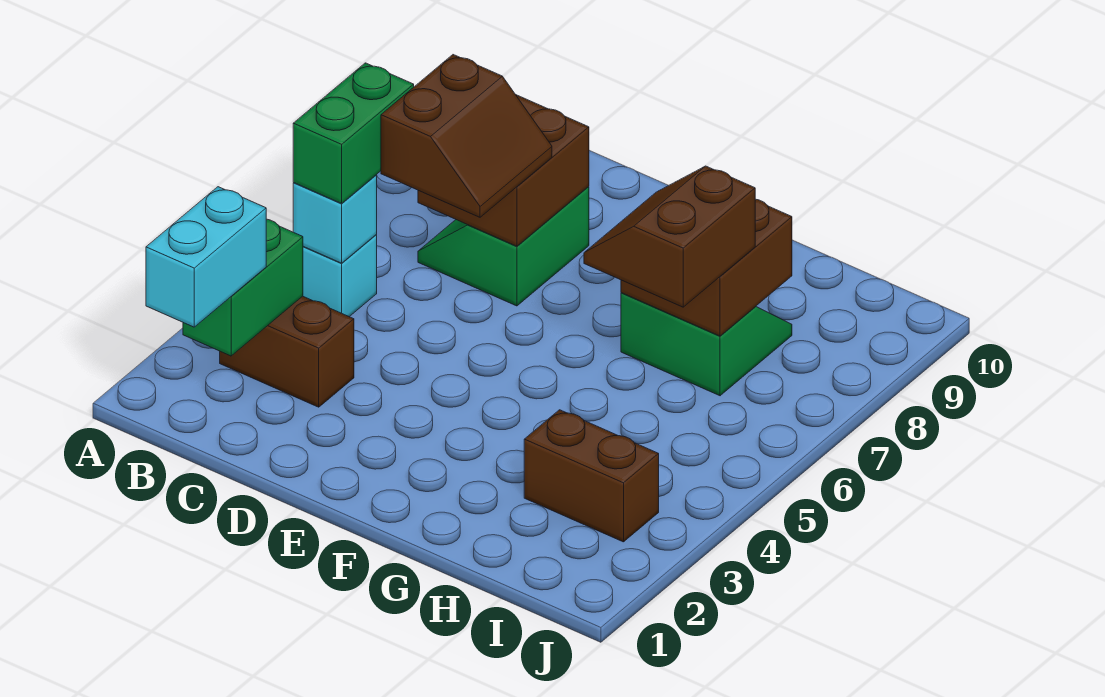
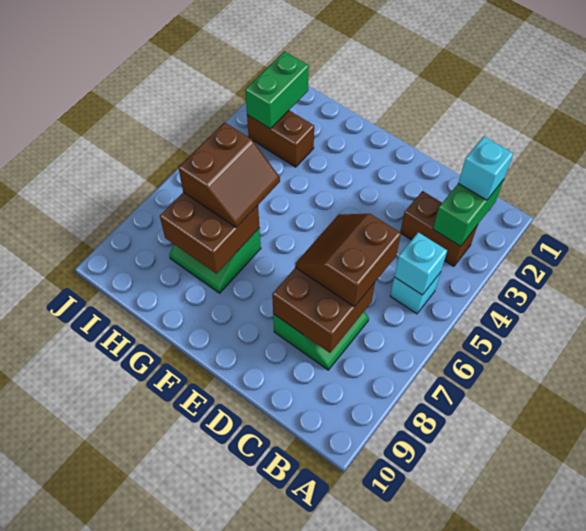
cyan brick B1:B2 level 3 -> cyan brick B2 level 3
green brick B5:B6 level 3 -> green brick I2:I3 level 2

